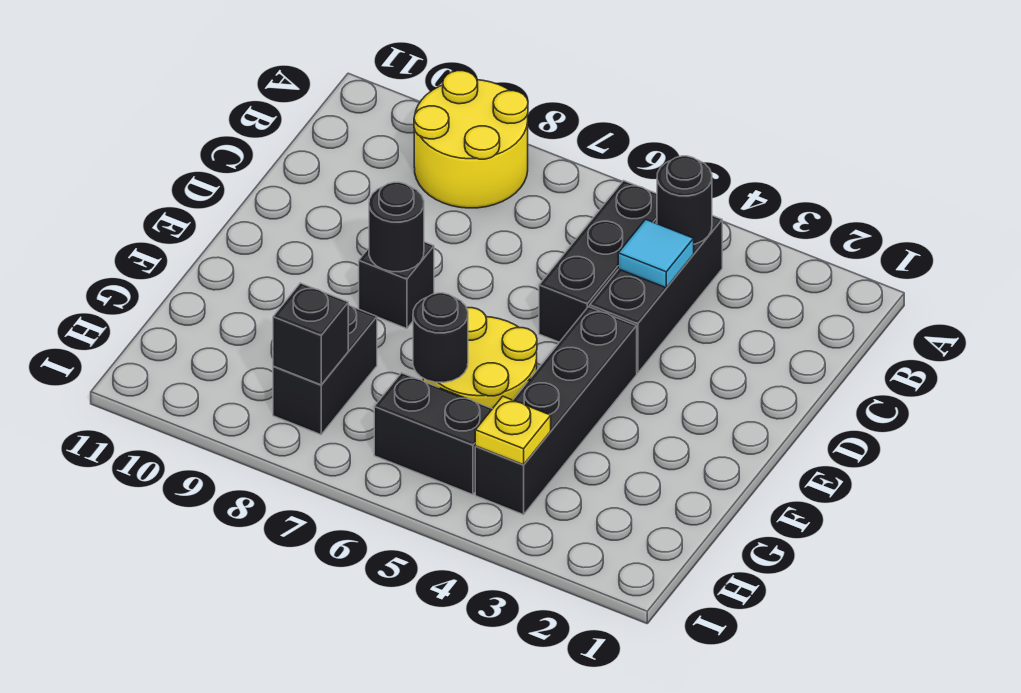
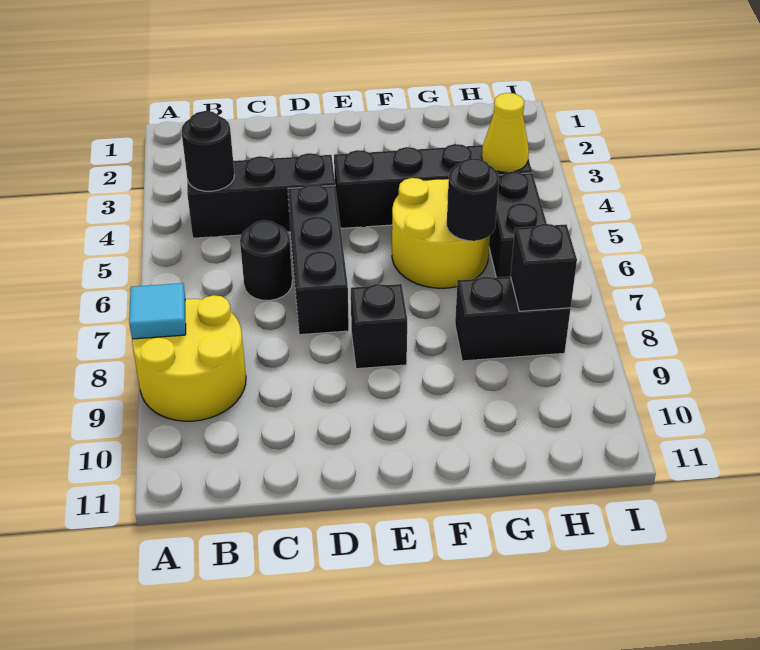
black brick B5:D5 level 1 -> black brick D5:D7 level 1
cyan tile C4 level 2 -> cyan tile A8 level 2
black round brick E8 level 2 -> black round brick C6 level 1
yellow plate H4 level 2 -> yellow cone H4 level 2

